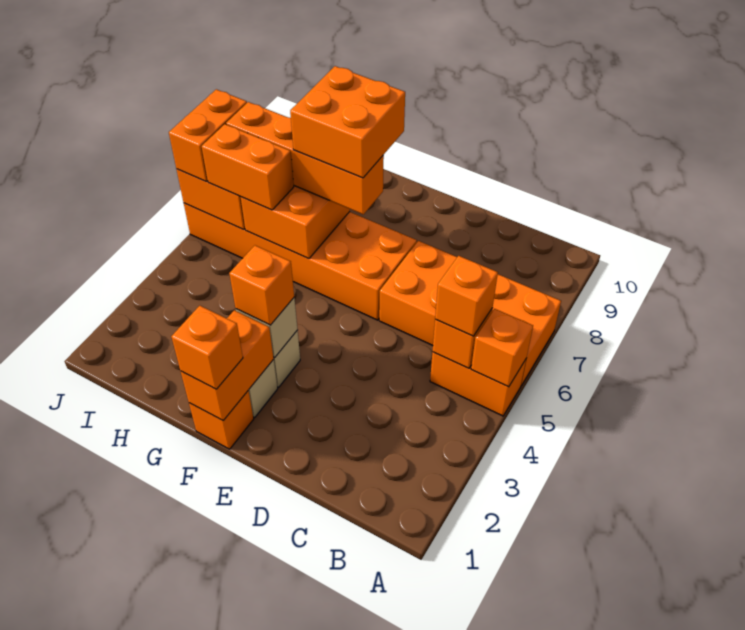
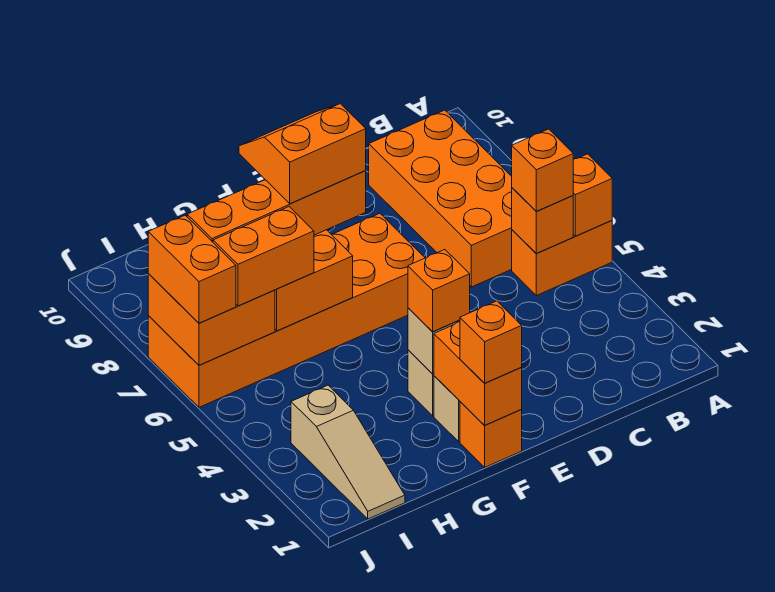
orange brick A6:D7 level 1 -> orange brick B6:C9 level 1
orange brick F7:G8 level 4 -> orange slope F7:G8 level 4 top 7
none -> tan slope I1:I3 level 1 top 3

